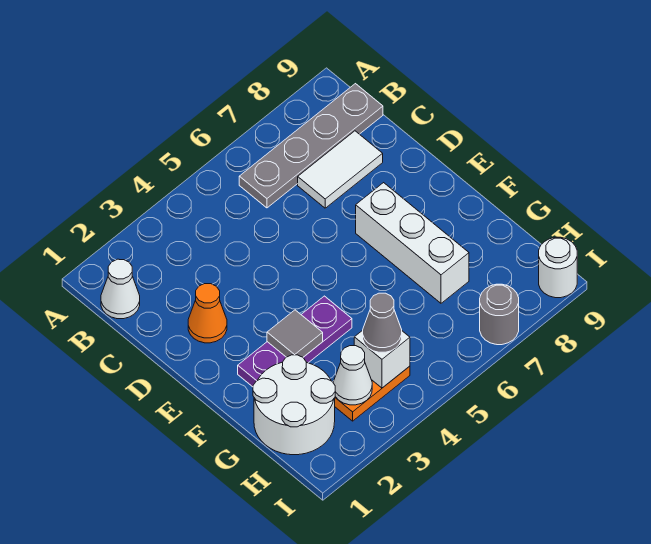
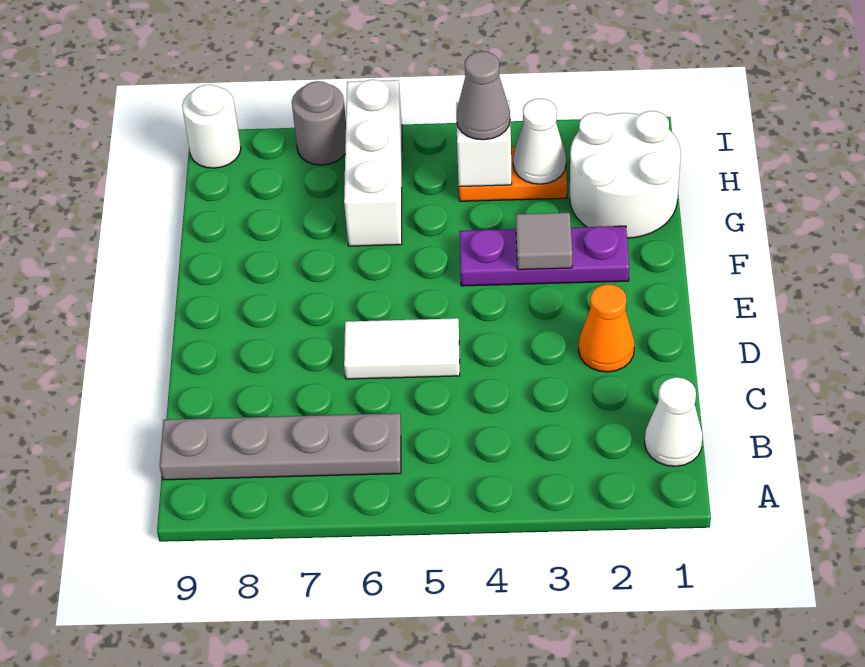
white tile C7:C8 level 1 -> white tile D5:D6 level 1
white brick E7:G7 level 1 -> white brick G6:I6 level 1

